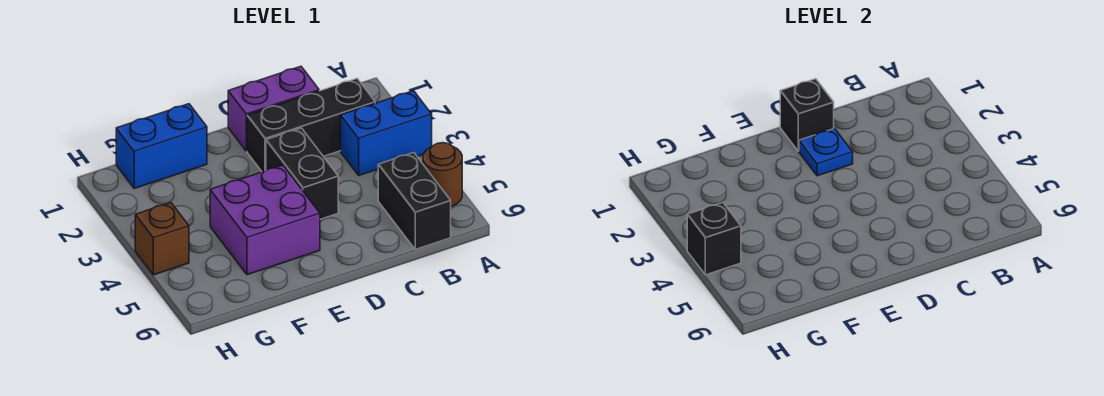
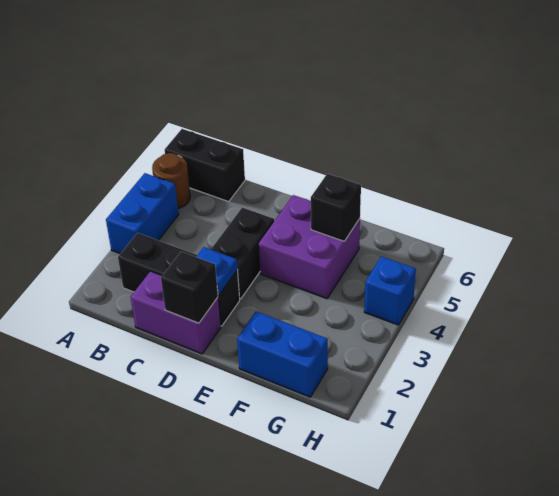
blue brick A3:B3 level 1 -> blue brick A3:A4 level 1
black brick B5:B6 level 1 -> black brick A6:B6 level 1
brown brick H4 level 1 -> blue brick H4 level 1
black brick H4 level 2 -> black brick F5 level 2

